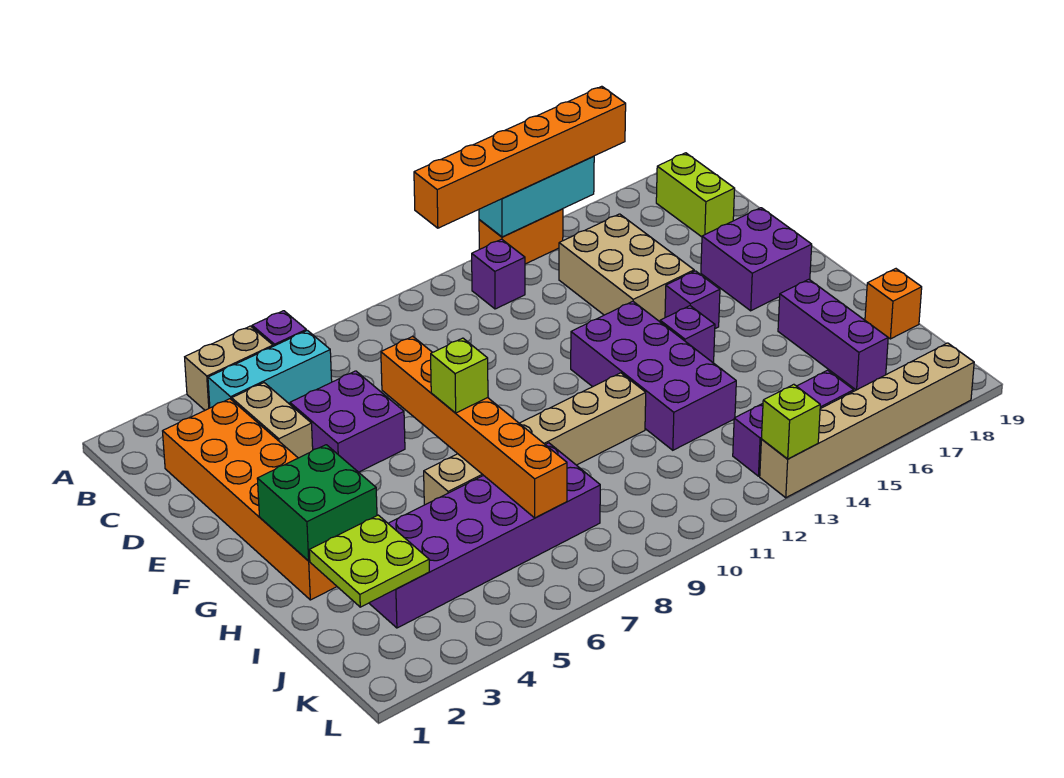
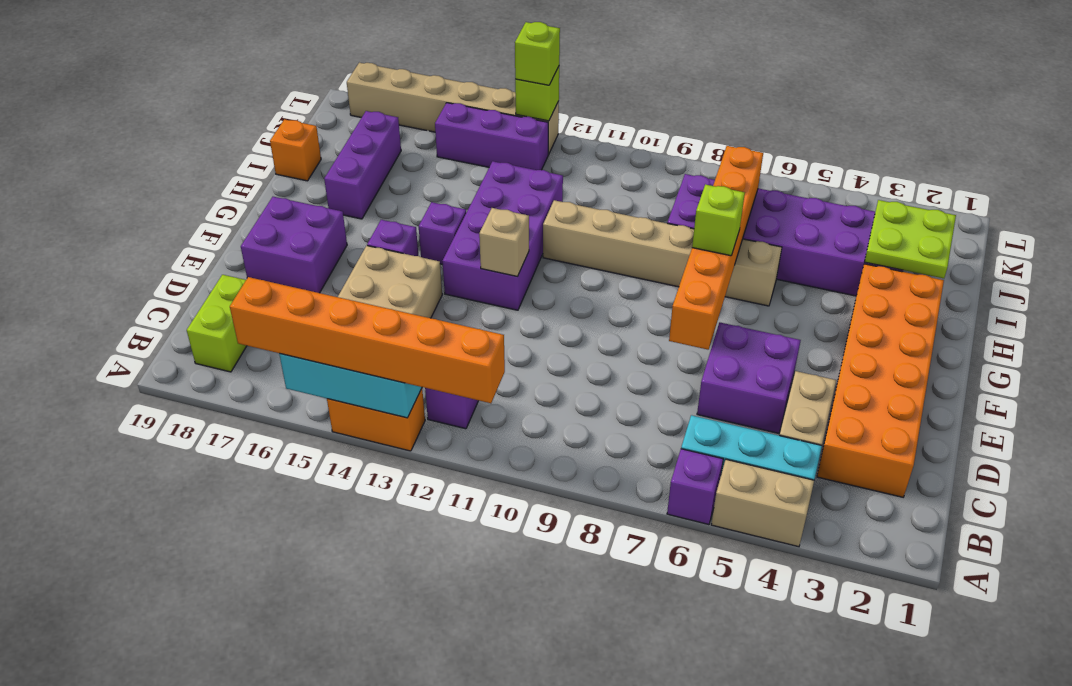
none -> tan brick F12 level 2
green brick G2:H3 level 2 -> none
none -> lime brick L13 level 3

